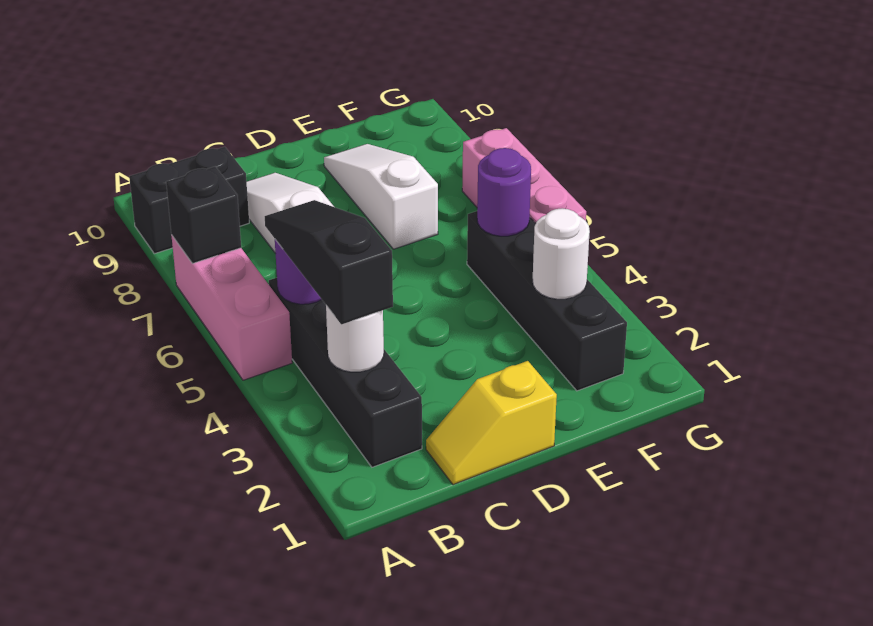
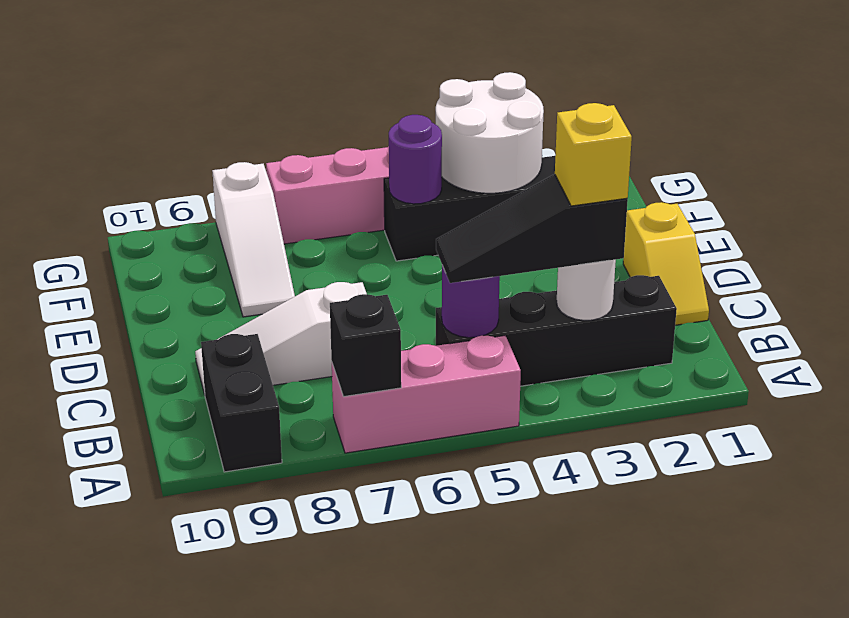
none -> yellow brick B3 level 4
white slope E7:E9 level 1 top 7 -> white slope E8:G8 level 1 top G
white round brick F3 level 2 -> white round brick F3:G4 level 2

